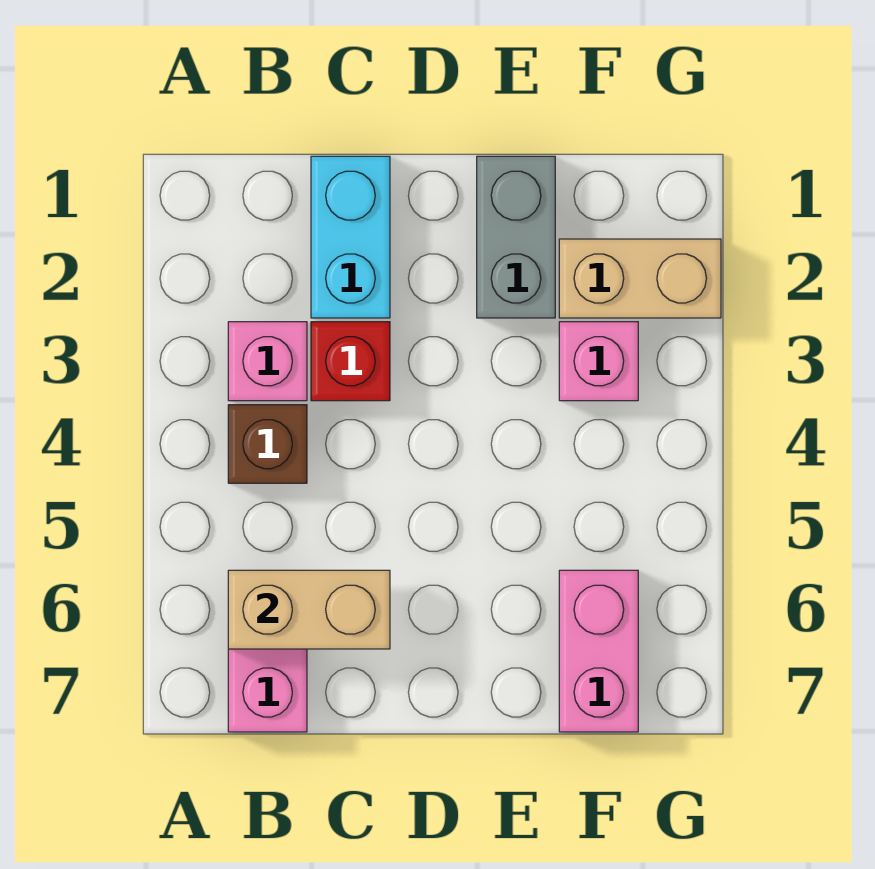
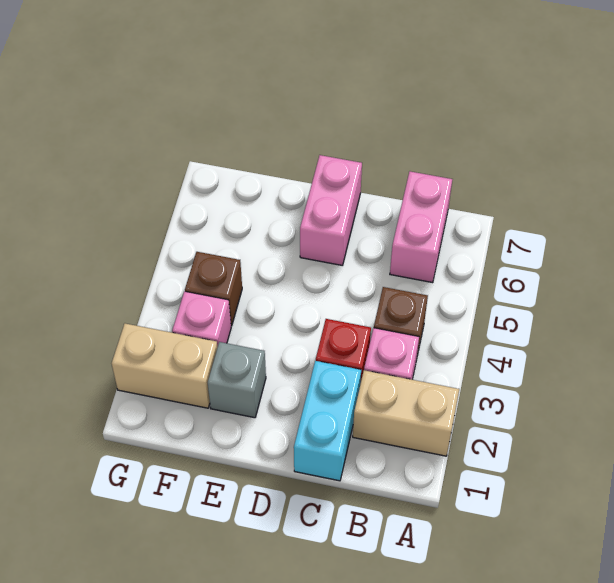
tan brick B6:C6 level 2 -> tan brick A2:B2 level 1
grey brick E1:E2 level 1 -> grey brick E2 level 1
none -> brown brick F4 level 1
pink brick F6:F7 level 1 -> pink brick D6:D7 level 1

